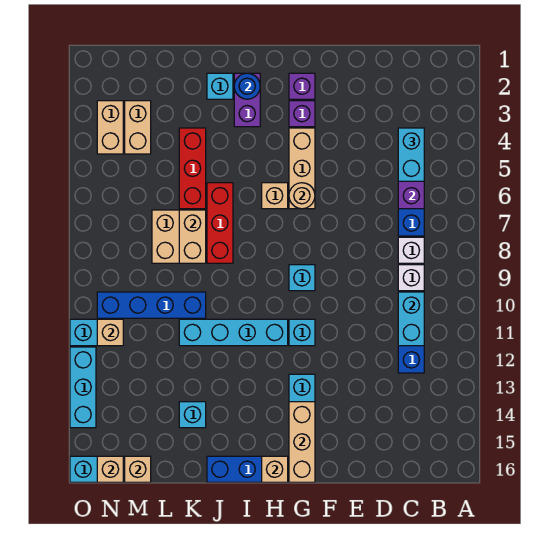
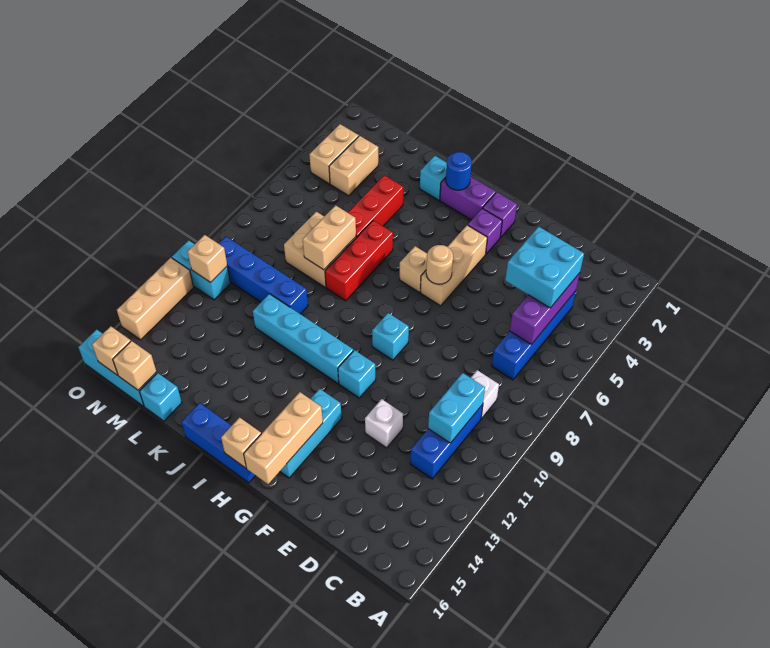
cyan brick C4:C5 level 3 -> cyan brick C4:D5 level 3
white brick C8 level 1 -> white brick E12 level 1
purple brick I2:I3 level 1 -> purple brick H2:I2 level 1
cyan brick K14 level 1 -> cyan brick L16 level 1
cyan brick O12:O14 level 1 -> tan brick O12:O14 level 1

